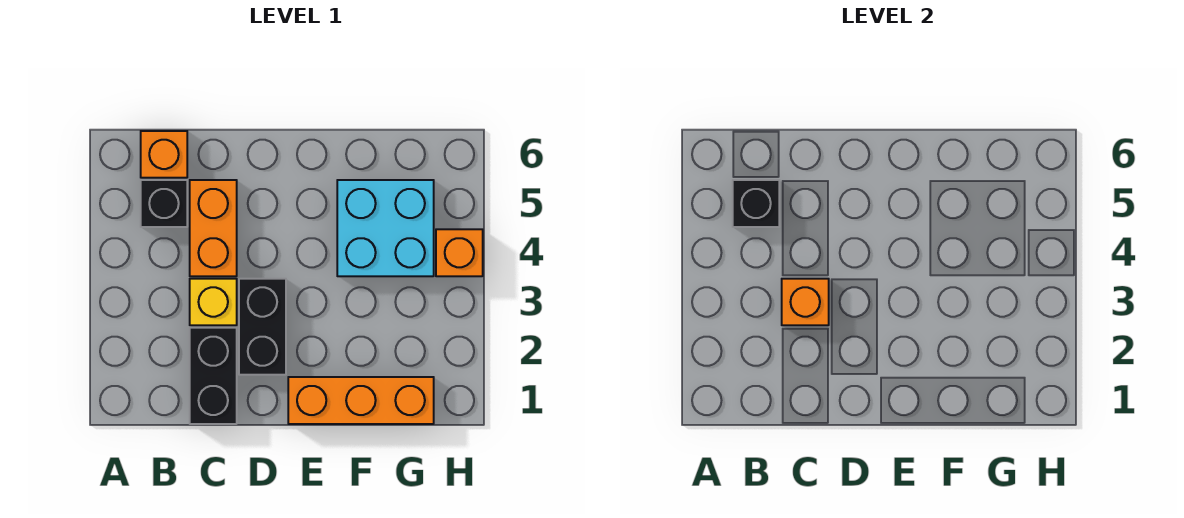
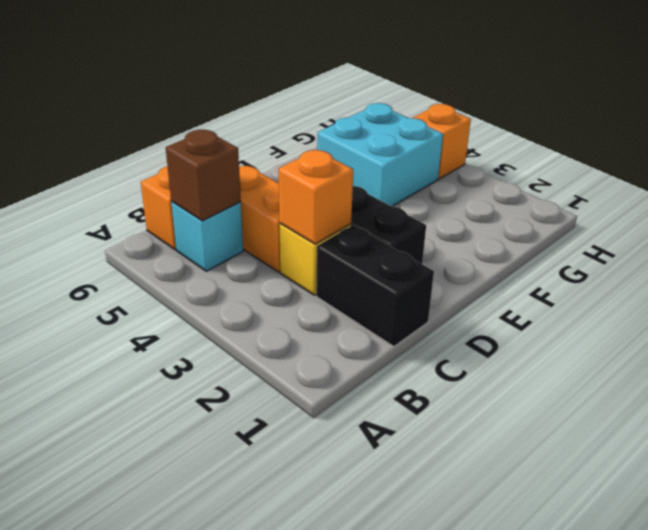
black brick B5 level 1 -> cyan brick B5 level 1
black brick B5 level 2 -> brown brick B5 level 2
orange brick E1:G1 level 1 -> none

